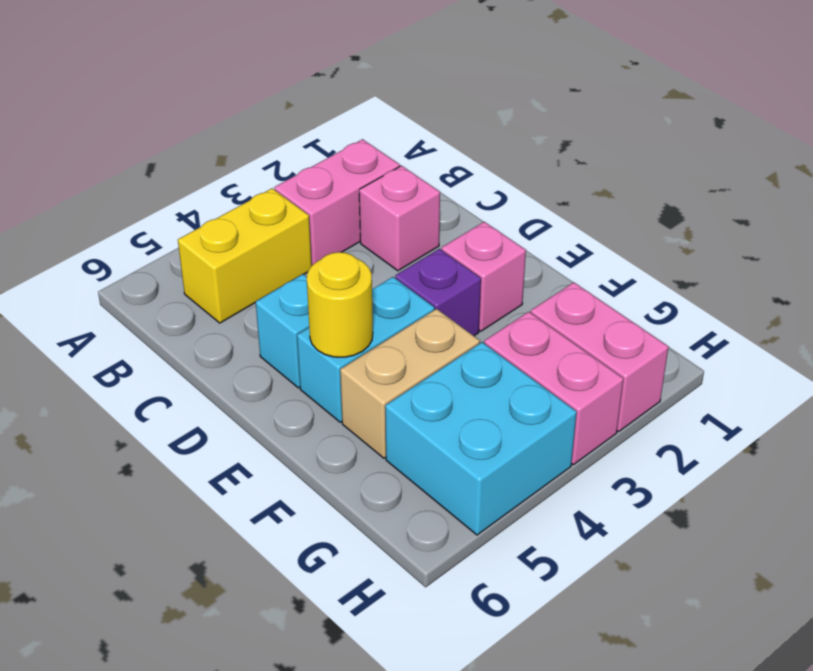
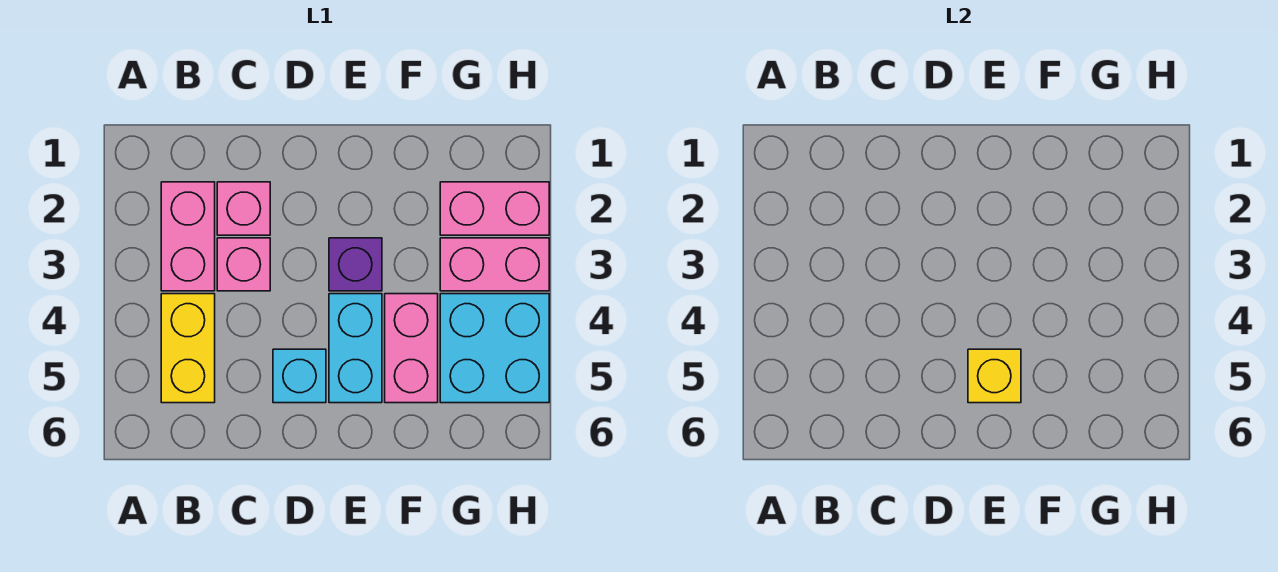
pink brick E2 level 1 -> pink brick C3 level 1
yellow round brick E5 level 2 -> yellow brick E5 level 2
tan brick F4:F5 level 1 -> pink brick F4:F5 level 1

